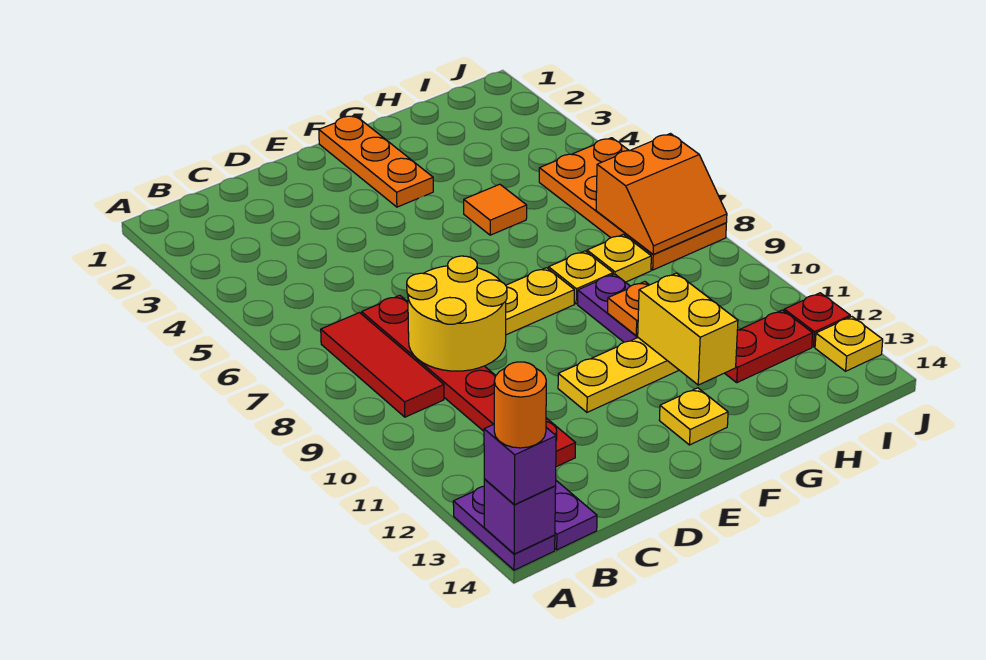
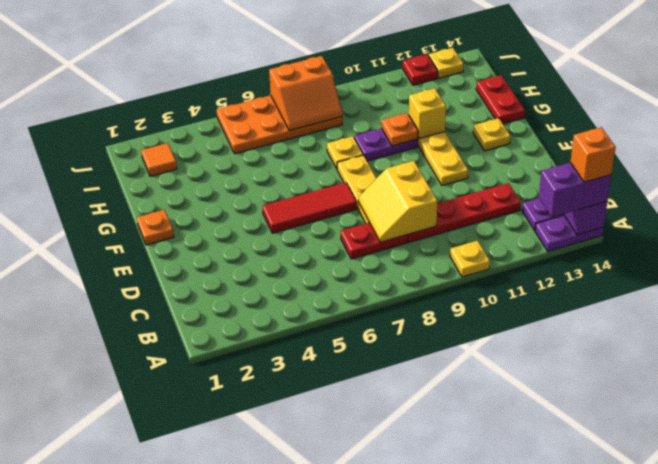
purple brick A14 level 3 -> purple brick A13:A14 level 3
orange round brick A14 level 4 -> orange brick A14 level 4
red tile B7:B9 level 1 -> red tile E5:E7 level 1
yellow round brick C8:D9 level 2 -> yellow slope C8:D9 level 2 top 9
orange plate F1:F3 level 1 -> orange plate F1 level 1
orange tile G5 level 1 -> orange tile I2 level 1
yellow brick G11:G12 level 2 -> yellow brick G11 level 2
yellow plate H8 level 1 -> yellow plate A10 level 1
red plate H12:I12 level 1 -> red plate G14:H14 level 1
orange slope I7:J8 level 2 top 7 -> orange slope I7:J8 level 2 top J

